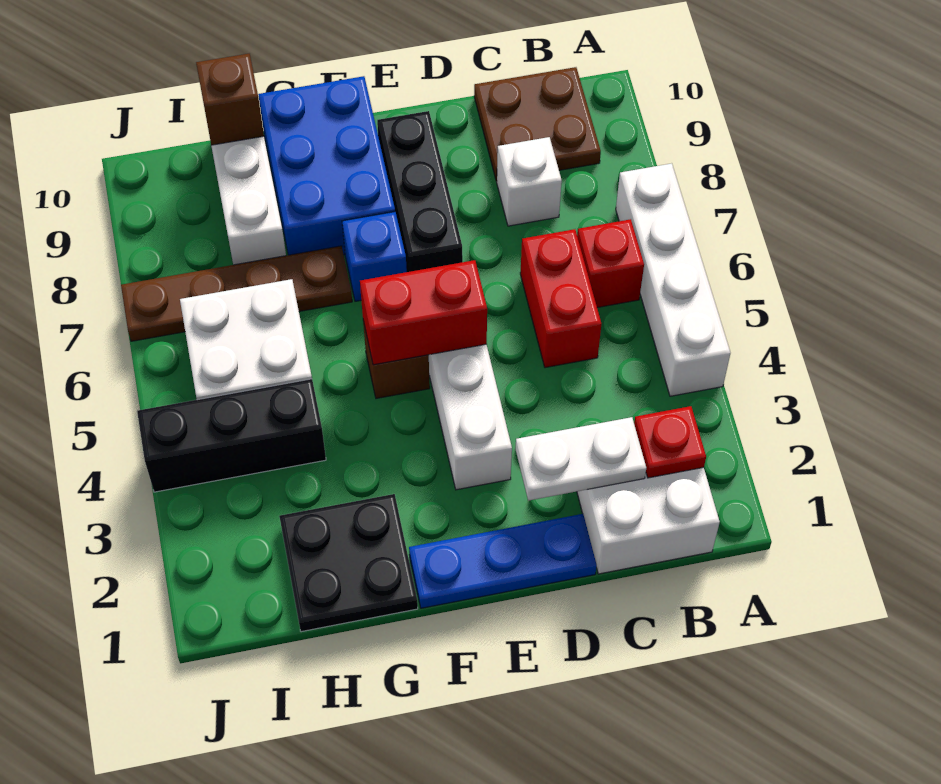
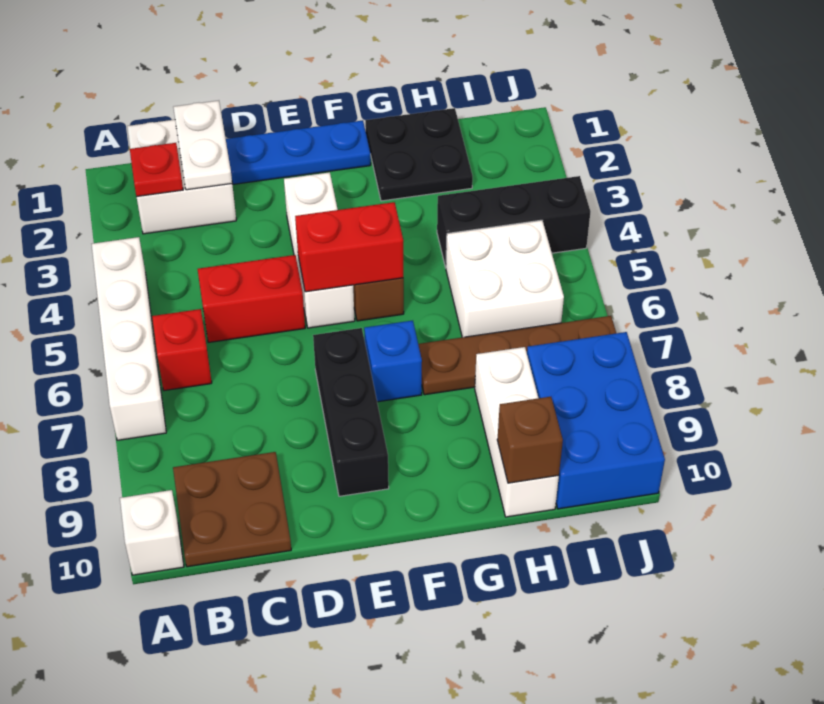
white plate C2:D2 level 2 -> white plate C1:C2 level 2
red brick C5:C6 level 1 -> red brick C5:D5 level 1
white brick C8 level 1 -> white brick A10 level 1
blue brick F8:G10 level 1 -> blue brick I8:J10 level 1

